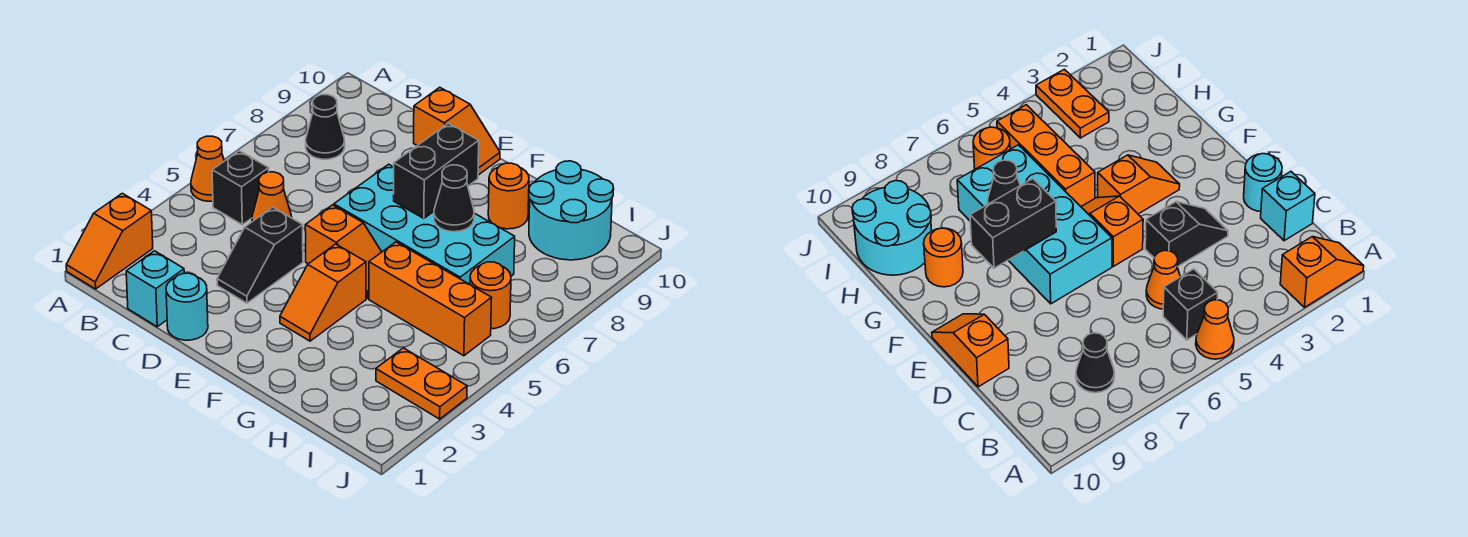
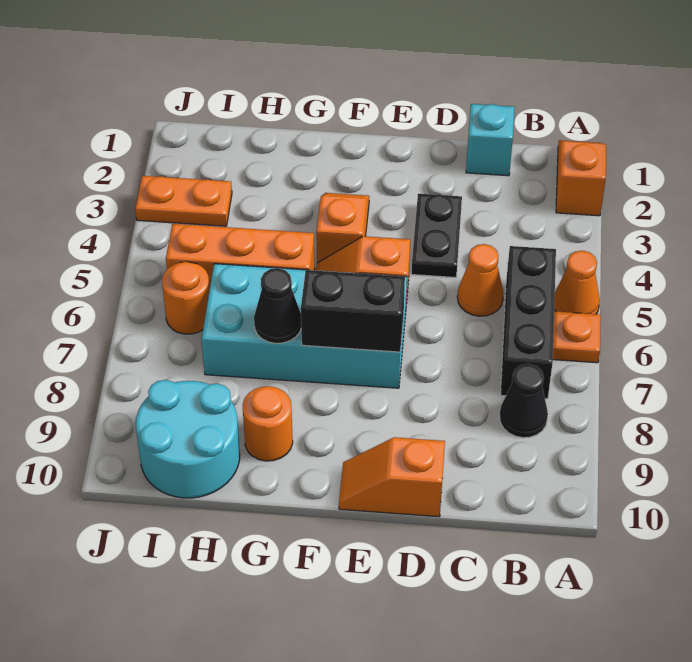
none -> orange plate A6 level 1
black brick B5 level 1 -> black brick B5:B7 level 1
cyan round brick D1 level 1 -> none
black slope D3:D4 level 1 top 4 -> black plate D3:D4 level 1
black brick F7:F8 level 2 -> black brick E7:F7 level 2

